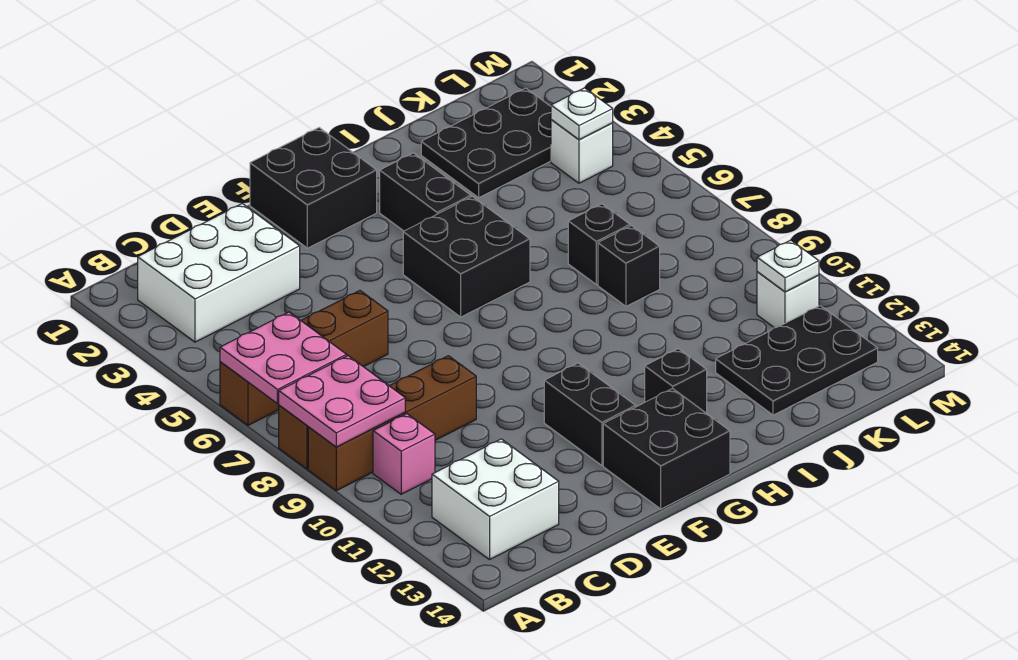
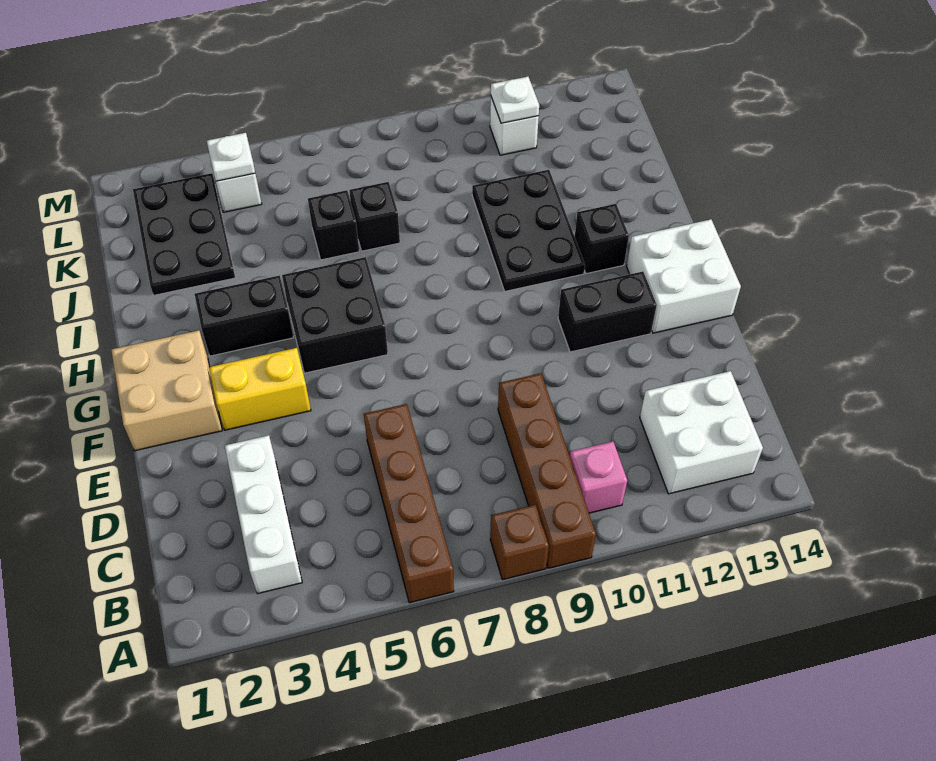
pink plate A6:B7 level 2 -> none
pink plate A8:B9 level 2 -> none
white brick B2:D3 level 1 -> white brick B3:D3 level 1
black brick F1:G2 level 1 -> tan brick F1:G2 level 1
none -> yellow brick F3:F4 level 1
black brick F13:G14 level 1 -> white brick F13:G14 level 1
black brick J8 level 1 -> black brick J6 level 1
black plate J12:L13 level 1 -> black plate H10:J11 level 1

